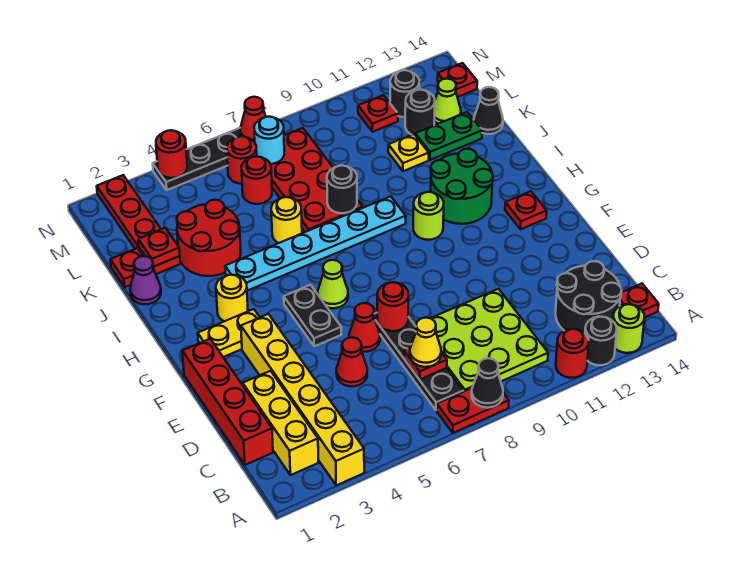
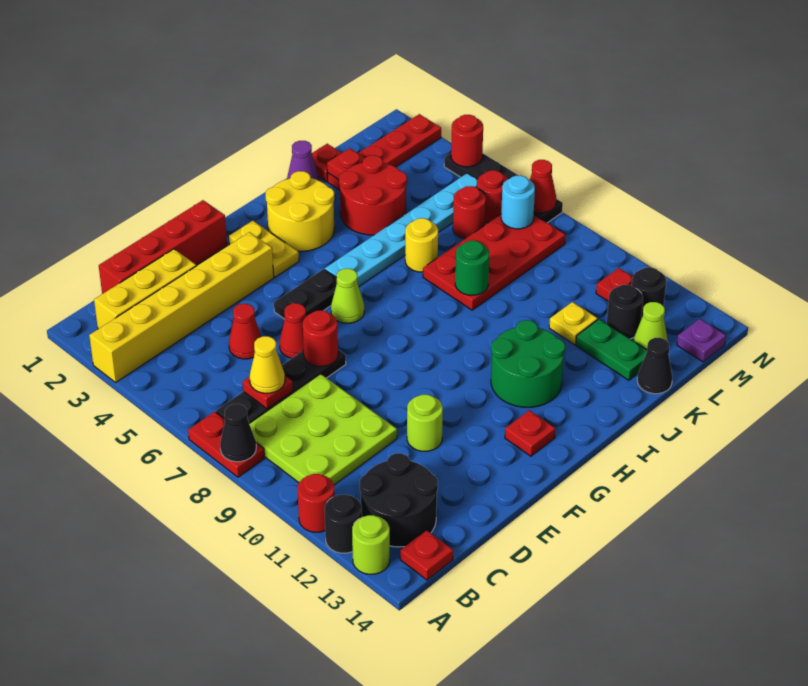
yellow round brick H3 level 1 -> yellow round brick H2:I3 level 1
lime round brick H10 level 1 -> lime round brick E11 level 1
cyan plate I4:I9 level 1 -> cyan plate H5:M5 level 1
black round brick J8 level 2 -> green round brick J8 level 2
red plate M14 level 1 -> purple plate M14 level 1

